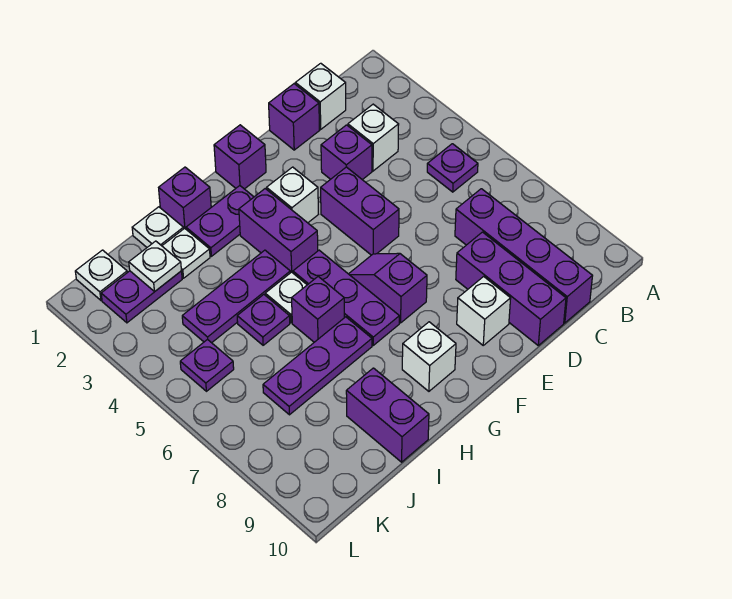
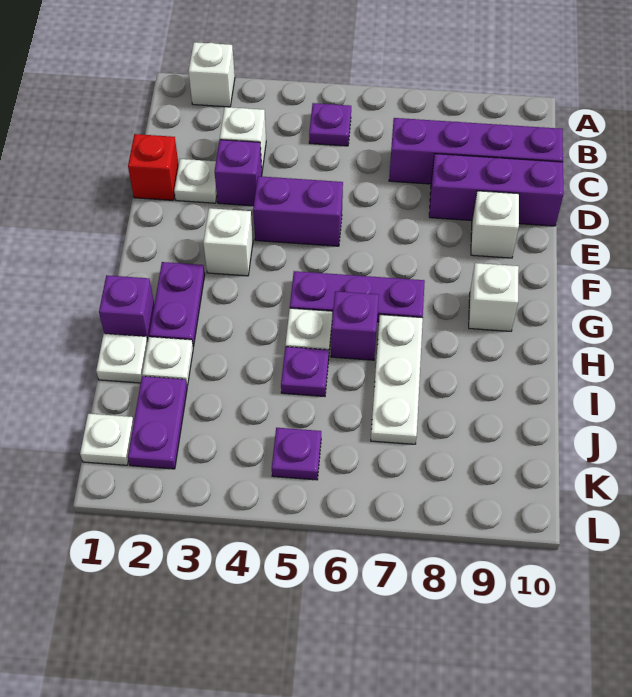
white brick C1 level 1 -> white brick A2 level 1
purple brick D1 level 1 -> red brick D1 level 1
purple brick F1 level 1 -> none
purple slope F6:F7 level 1 top 7 -> none
purple brick G3:G4 level 1 -> none
purple plate H4:J4 level 1 -> none
purple plate H7:J7 level 1 -> white plate H7:J7 level 1
purple brick I9:I10 level 1 -> none
white plate J2 level 2 -> white plate D2 level 1

